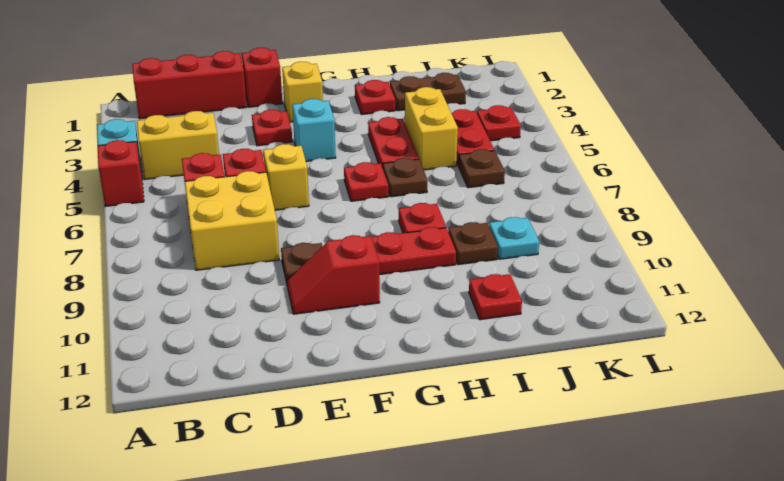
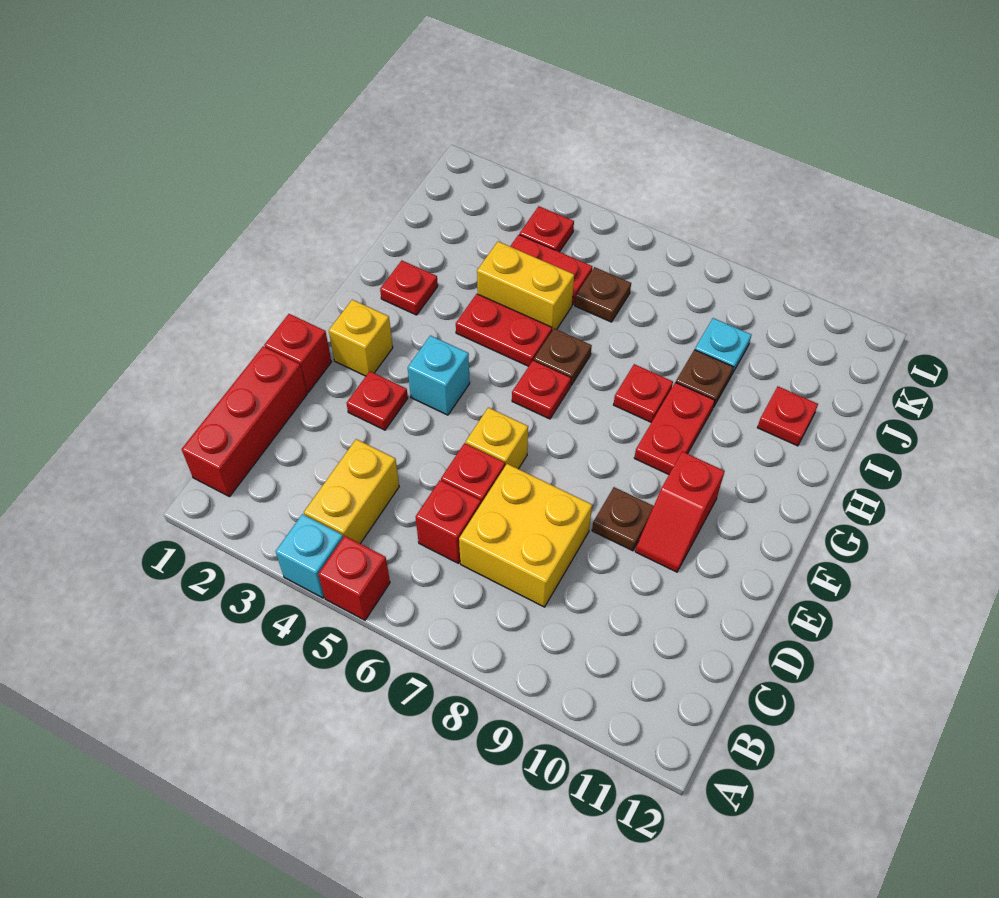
brown plate I2:J2 level 1 -> none

